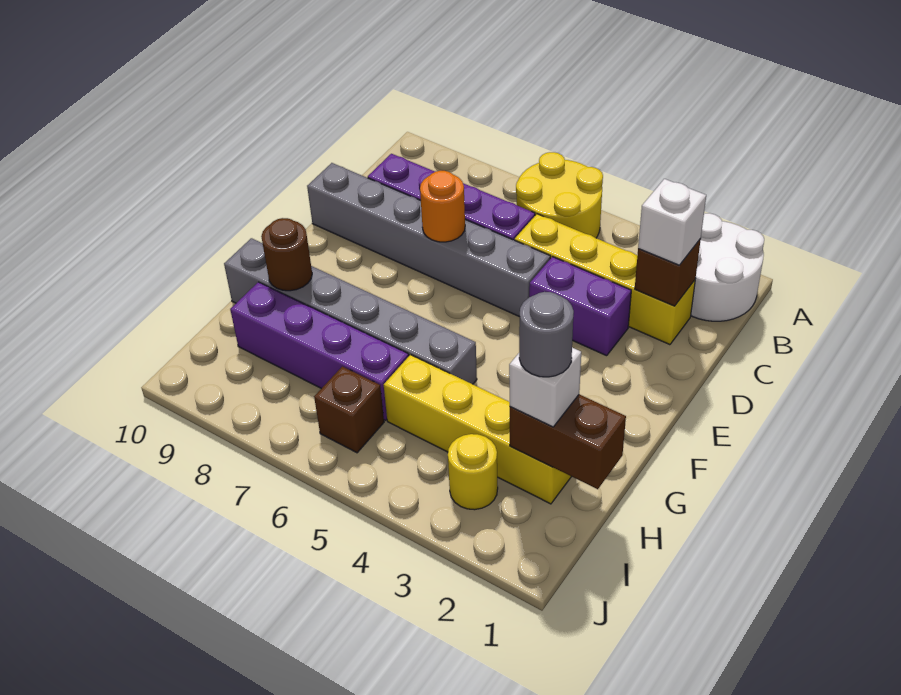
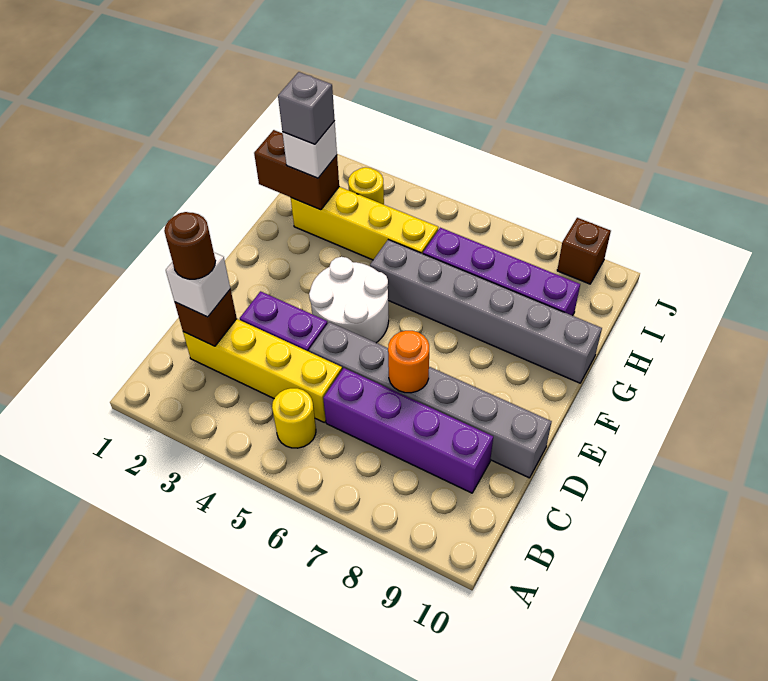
white round brick A1:B2 level 1 -> white round brick E4:F5 level 1
yellow round brick A5:B6 level 1 -> yellow round brick B5 level 1
brown round brick G9 level 2 -> brown round brick C2 level 4
grey round brick H2 level 4 -> grey brick H2 level 4
brown brick I6 level 1 -> brown brick J9 level 1

